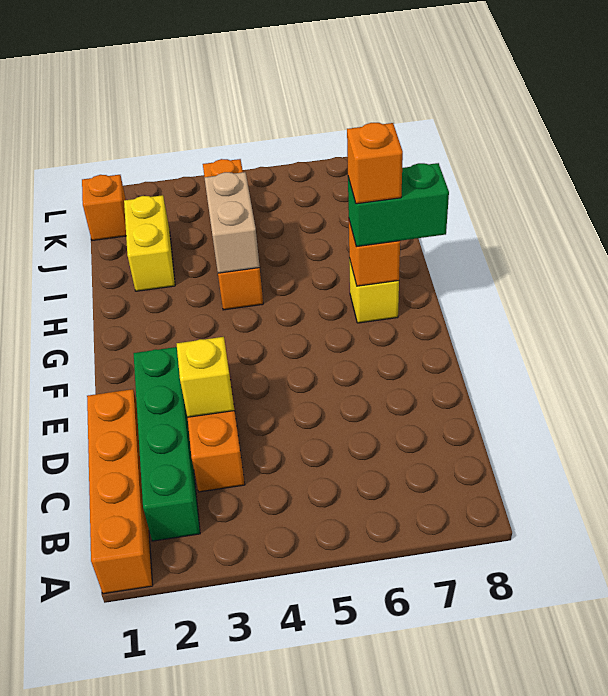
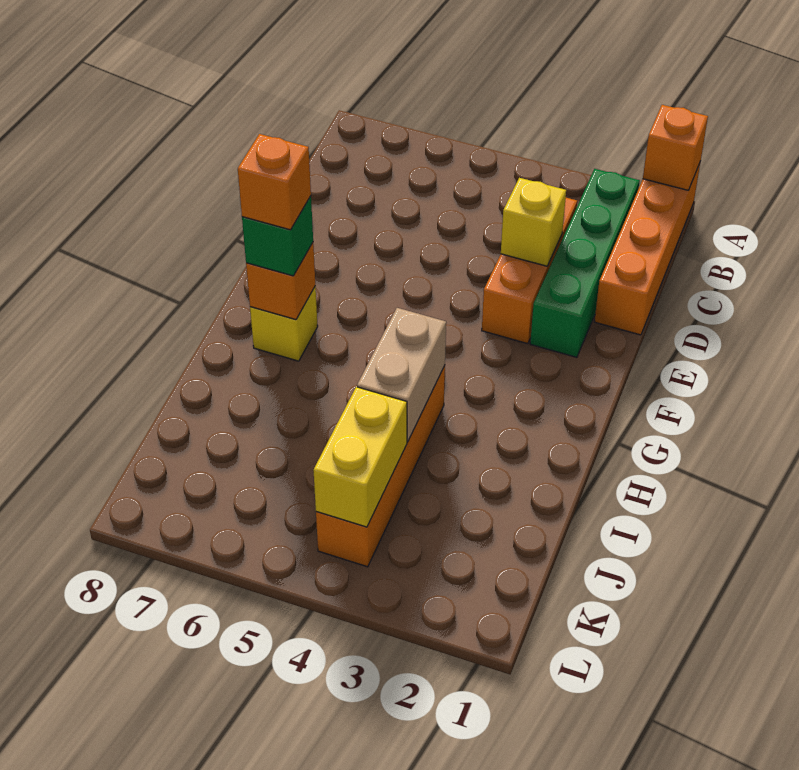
green brick G7:G8 level 3 -> green brick G7 level 3
yellow brick I2:J2 level 1 -> yellow brick J4:K4 level 2
orange brick K1 level 1 -> orange brick A1 level 2

